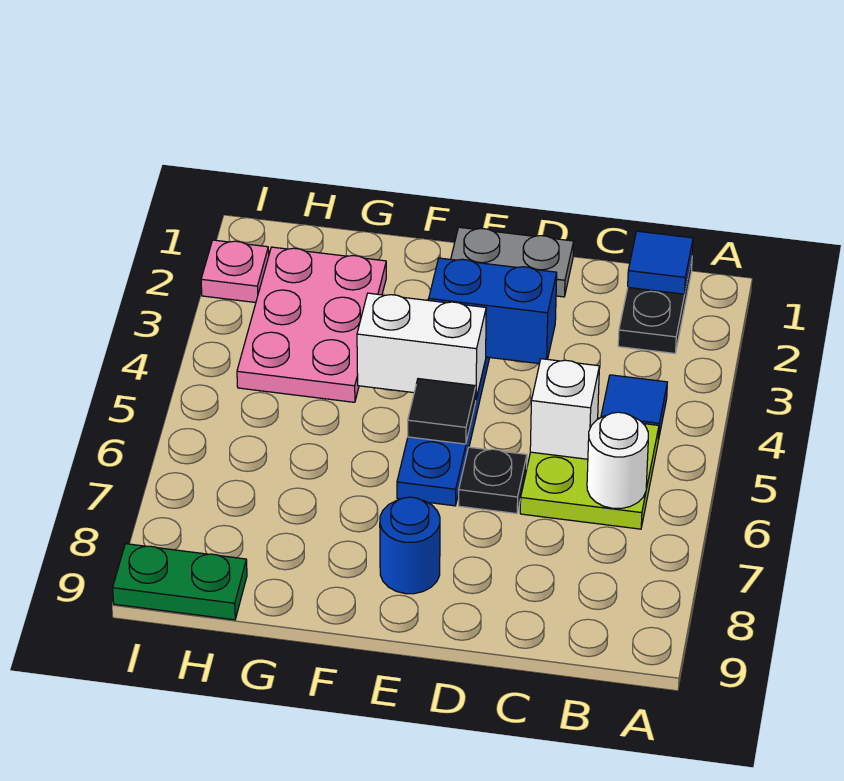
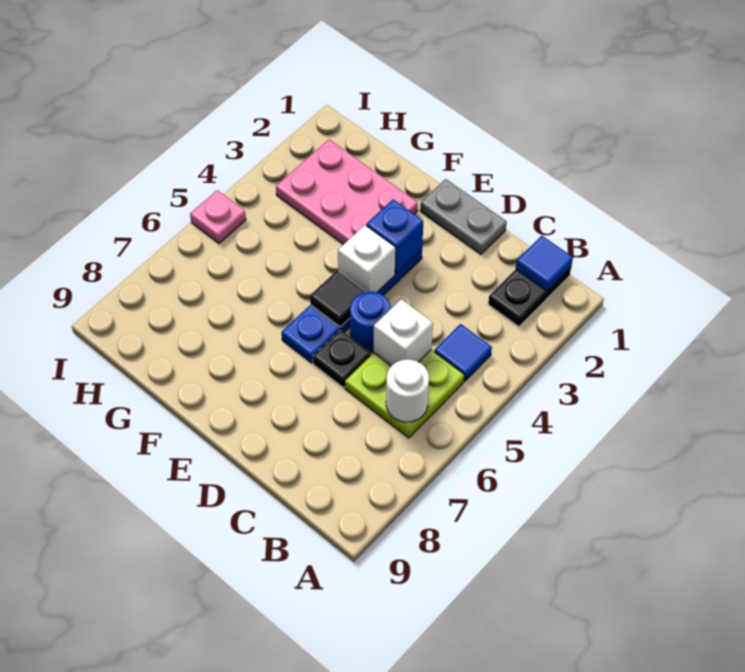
blue brick D3:E3 level 2 -> blue brick E3 level 2
white brick E4:F4 level 2 -> white brick E4 level 2
blue round brick E8 level 1 -> blue round brick D5 level 1
pink plate G2:H4 level 1 -> pink plate F2:H3 level 1
green plate H9:I9 level 1 -> none
pink plate I2 level 1 -> pink plate I5 level 1

